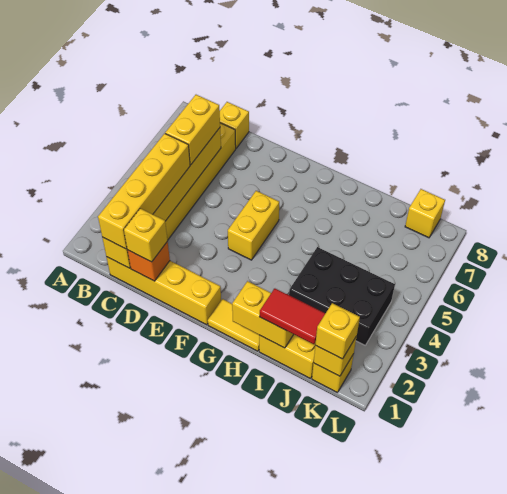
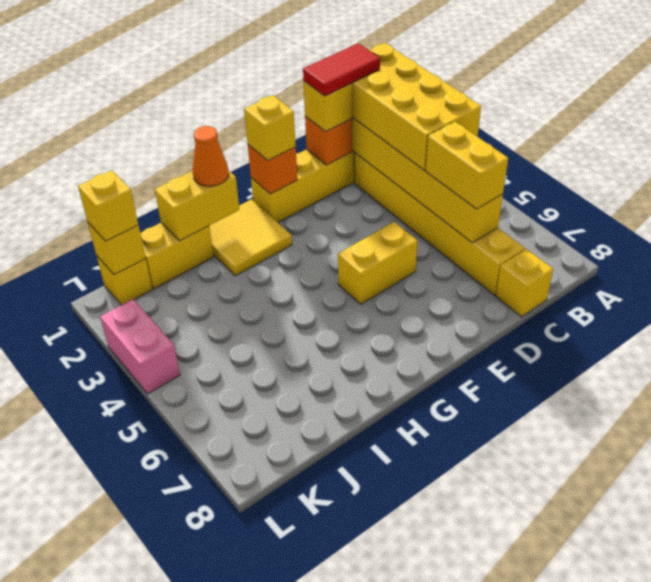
yellow brick C1:C4 level 3 -> yellow brick B1:C4 level 3
none -> orange brick F1 level 2
yellow brick F4:F5 level 1 -> yellow brick E5:F5 level 1
yellow tile G1:H1 level 1 -> yellow tile G1:H2 level 1
none -> orange cone H1 level 3
red tile I1:J1 level 3 -> red tile C1:D1 level 4
black brick I3:K4 level 1 -> none
yellow brick K8 level 1 -> yellow brick F1 level 3
none -> pink brick L3:L4 level 1

